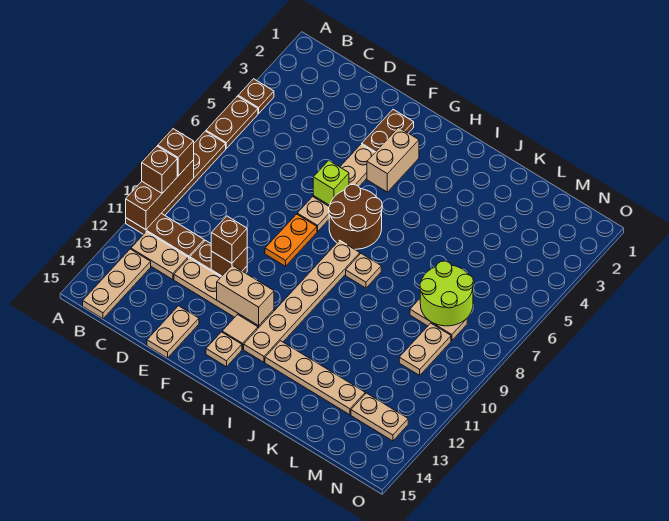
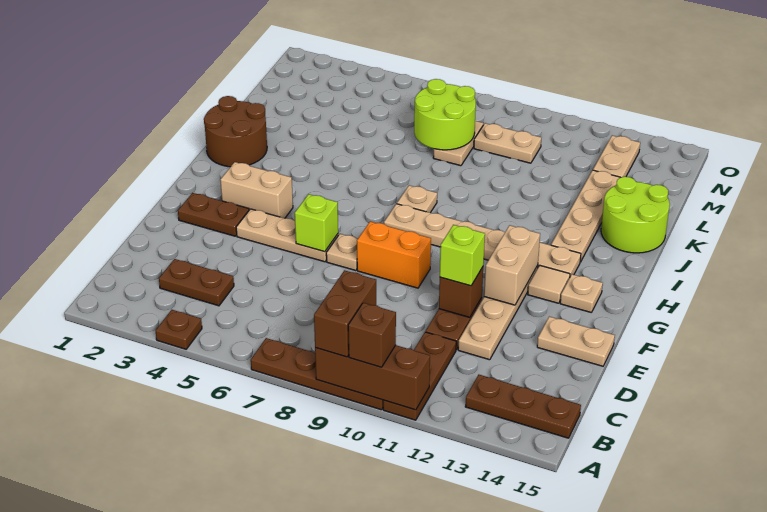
brown plate A5:A6 level 1 -> brown plate C3:C4 level 1
brown brick A9 level 3 -> brown brick A9:B9 level 3
tan plate B12:C12 level 1 -> none
tan plate B13:B15 level 1 -> brown plate B13:B15 level 1
brown brick E11 level 3 -> lime brick E11 level 3
orange plate F8:F9 level 1 -> orange brick F8:F9 level 1
brown round brick G6:H7 level 1 -> brown round brick I1:J2 level 1
none -> lime round brick J14:K15 level 1

